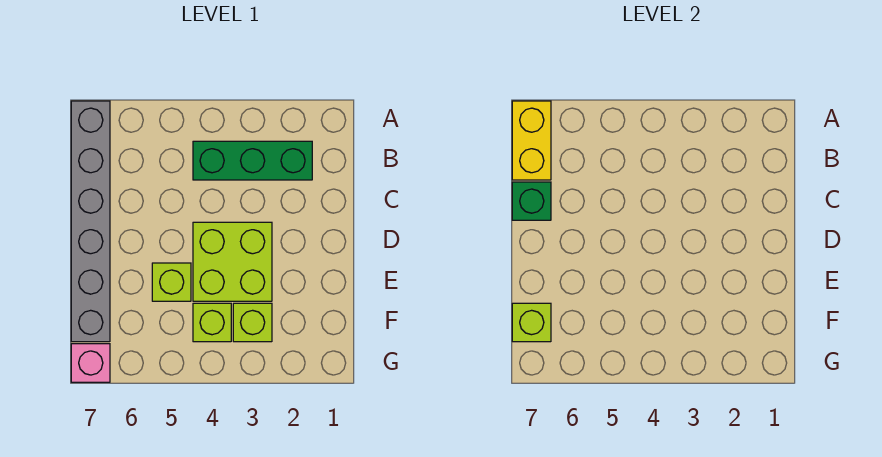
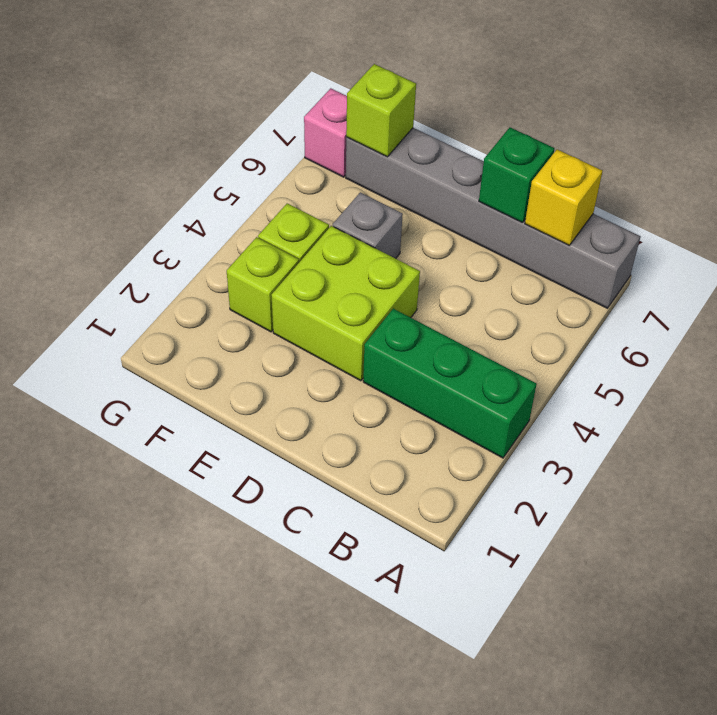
yellow brick A7:B7 level 2 -> yellow brick B7 level 2
green brick B2:B4 level 1 -> green brick A3:C3 level 1
lime brick E5 level 1 -> grey brick E5 level 1

